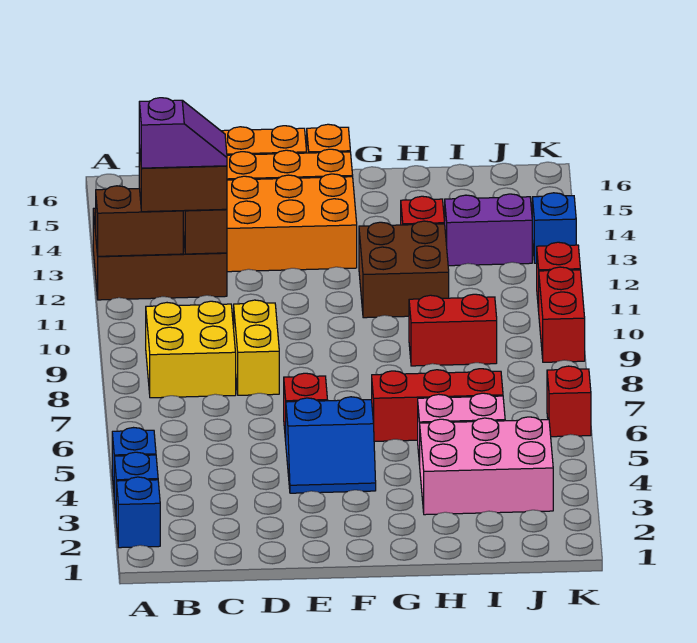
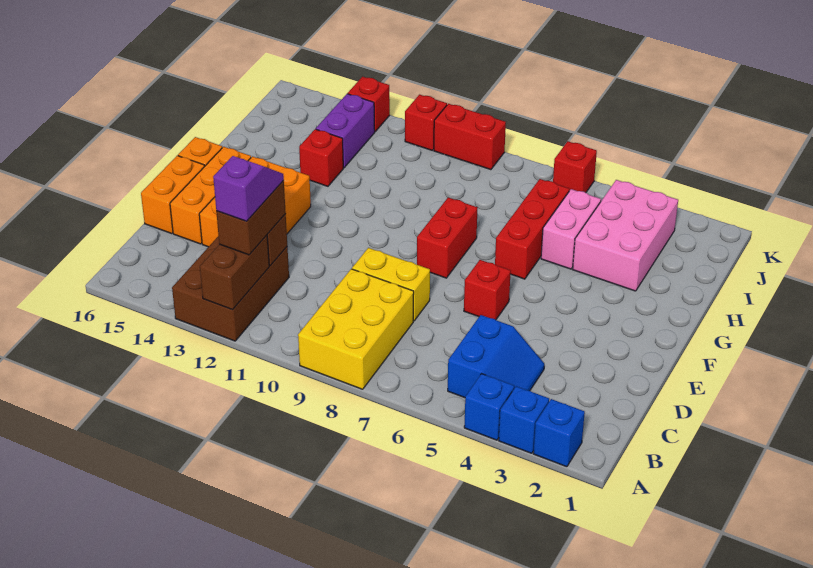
yellow brick B8:C9 level 1 -> yellow brick A8:C9 level 1
blue slope E4:F5 level 1 top 5 -> blue slope B4:C5 level 1 top 5
brown brick G11:H12 level 1 -> none
red brick H9:I9 level 1 -> red brick F8:G8 level 1
blue brick K13 level 1 -> red brick K13 level 1

